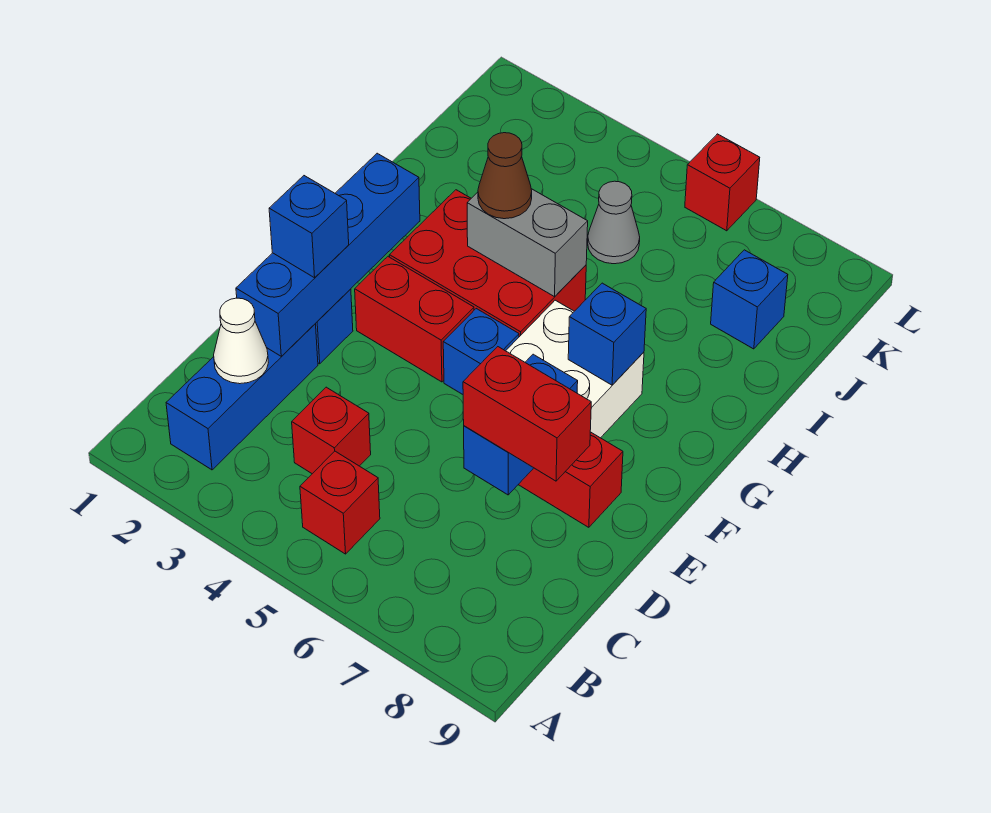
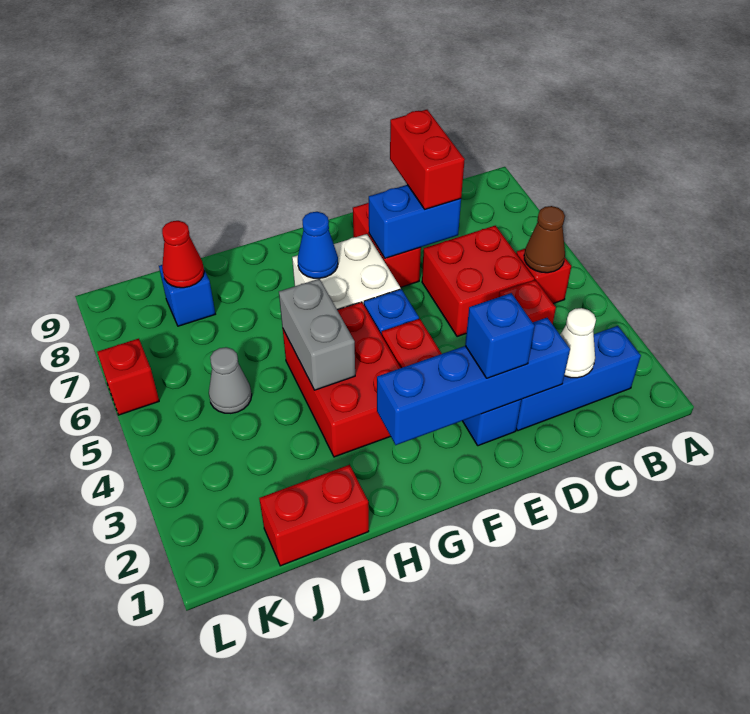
none -> red brick C5:D6 level 1
blue brick G7 level 2 -> blue cone G7 level 2
brown cone H4 level 3 -> brown cone B5 level 2
none -> red brick I1:J1 level 1
none -> red cone J8 level 2

